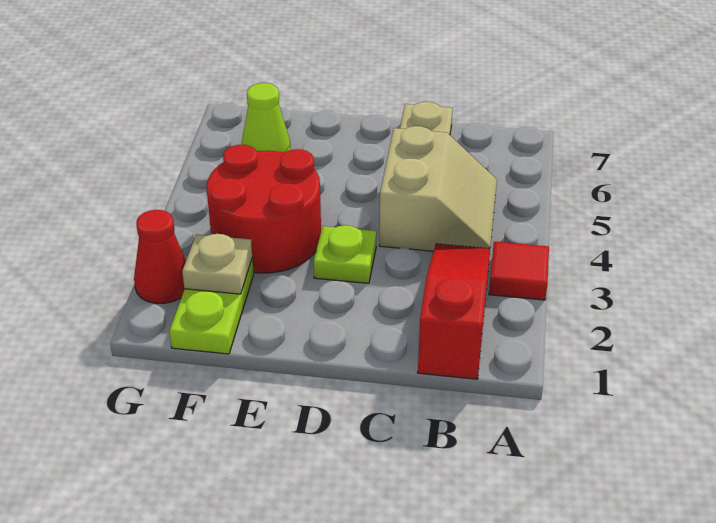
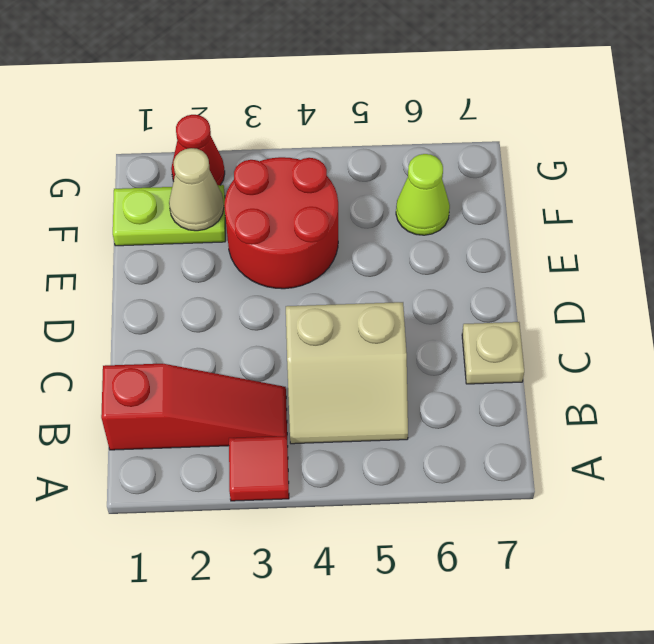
lime plate D3 level 1 -> none
tan plate F2 level 2 -> tan cone F2 level 2

